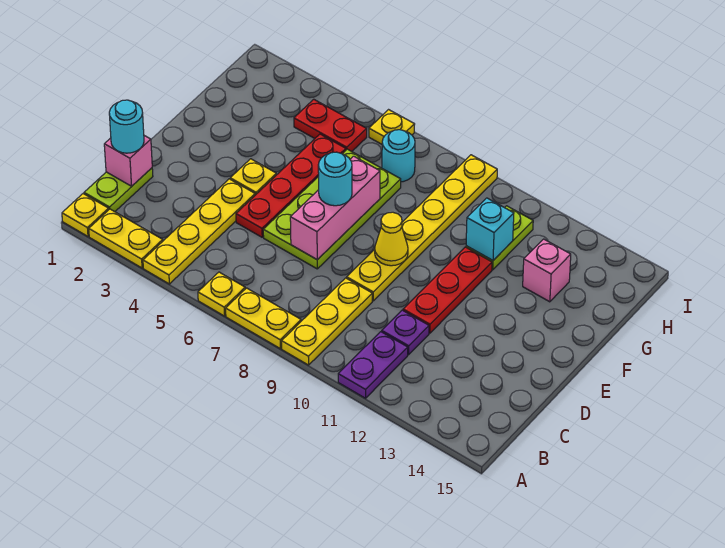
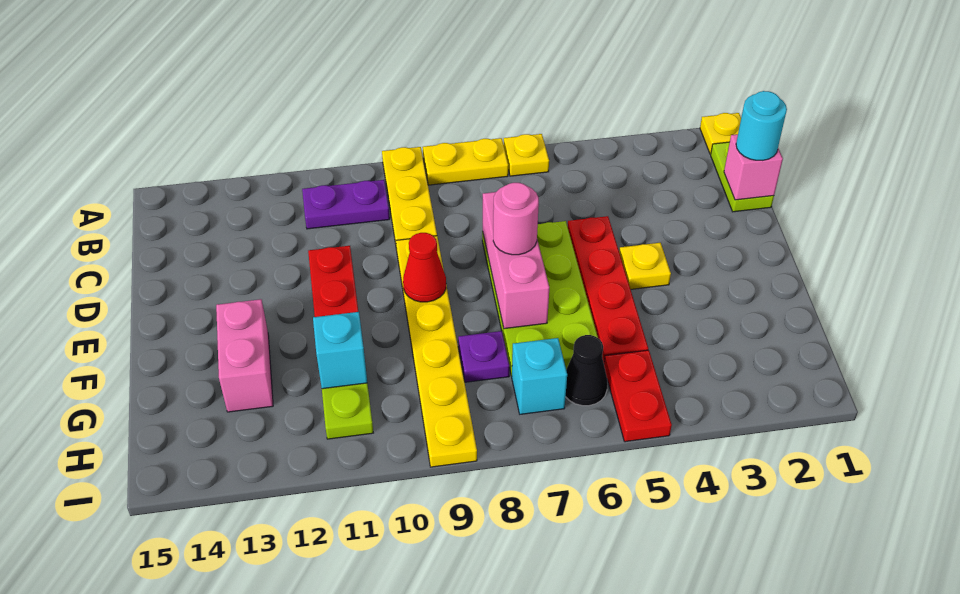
yellow plate A2:A3 level 1 -> none
yellow plate A4:D4 level 1 -> none
purple plate A11:B11 level 1 -> purple plate B10:B11 level 1
purple plate C11 level 1 -> purple plate G8 level 1
cyan round brick E7 level 3 -> pink round brick E7 level 3
yellow cone E9 level 2 -> red cone E9 level 2
pink brick G13 level 1 -> pink brick F13:G13 level 1
red plate H4:H5 level 1 -> red plate H5:I5 level 1
none -> black cone H6 level 1
cyan round brick H7 level 1 -> cyan brick H7 level 1
yellow plate I6 level 1 -> none

